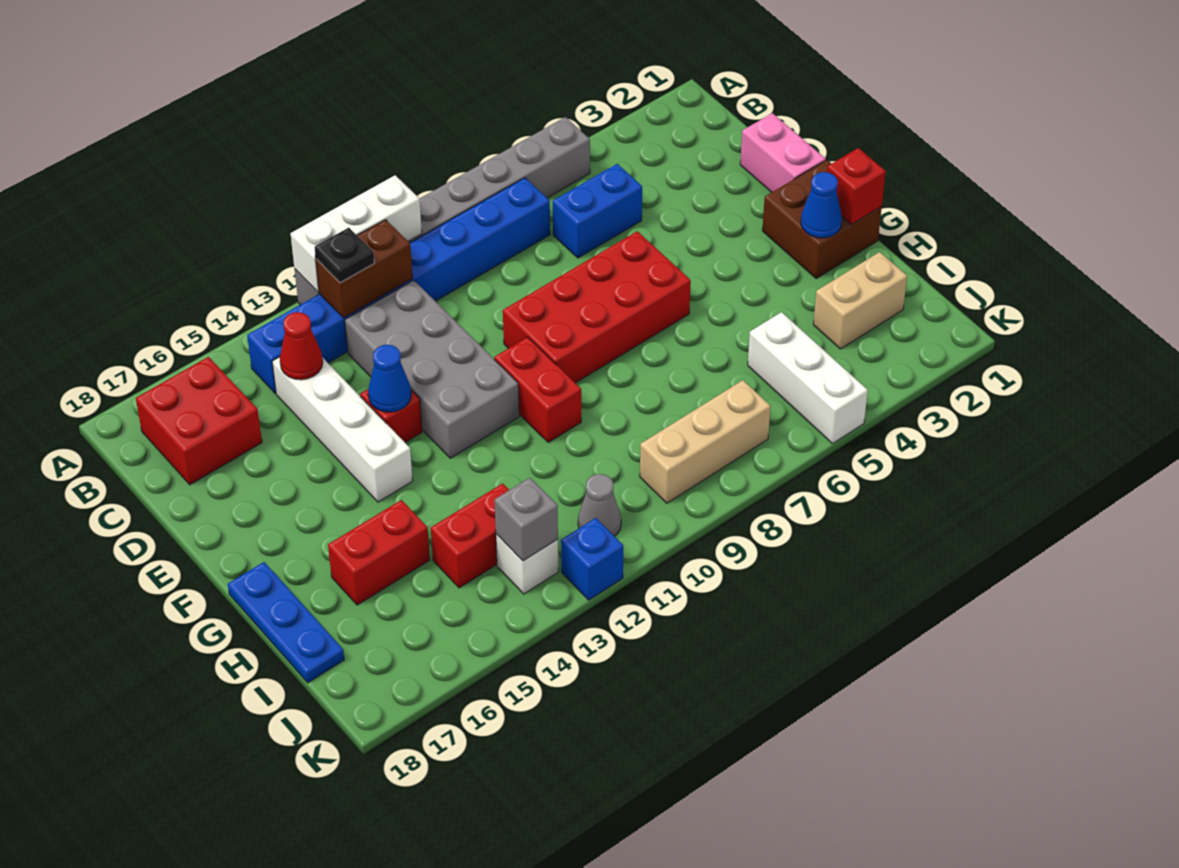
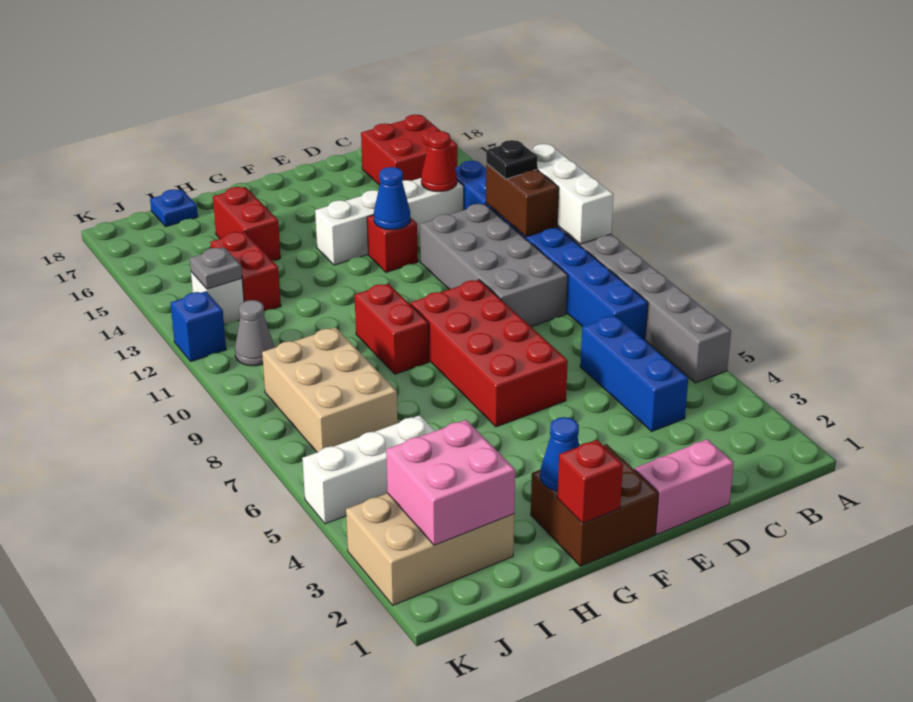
blue brick C5:C6 level 1 -> blue brick C4:C6 level 1
grey brick C11:F12 level 1 -> grey brick C9:D12 level 1
red brick F10:G10 level 1 -> red brick G9:G10 level 1
blue plate G18:I18 level 1 -> blue plate I18 level 1
tan brick I2:I3 level 1 -> tan brick I2:K3 level 1
none -> pink brick I2:J3 level 2
tan brick J7:J9 level 1 -> tan brick I7:J9 level 1
grey brick J13 level 2 -> grey plate J13 level 2

